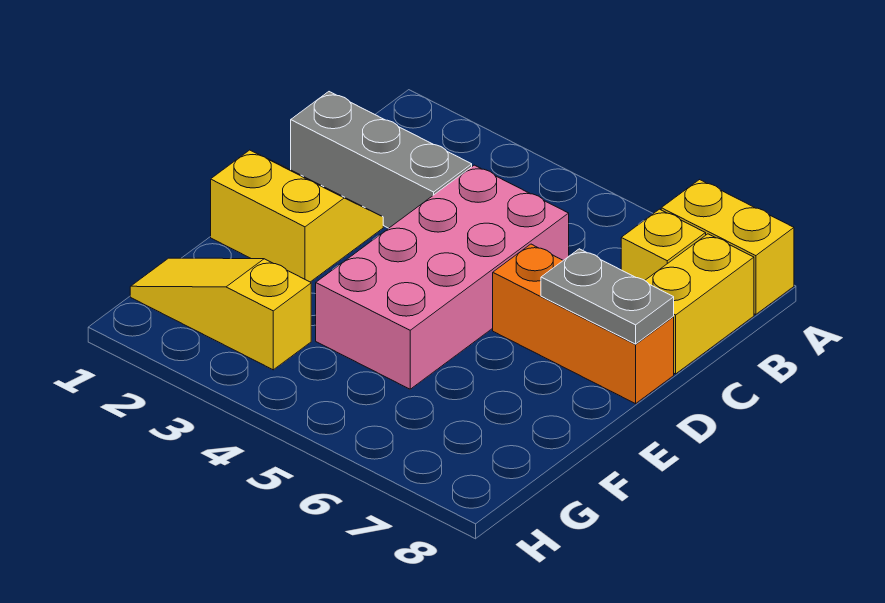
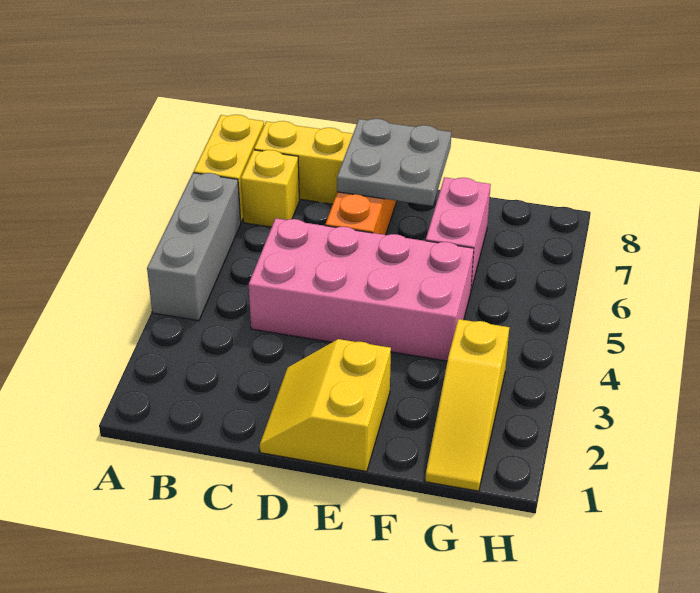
grey brick C1:C3 level 1 -> grey brick A4:A6 level 1
grey plate D7:D8 level 2 -> grey plate D7:E8 level 2
none -> pink brick F6:F7 level 1

